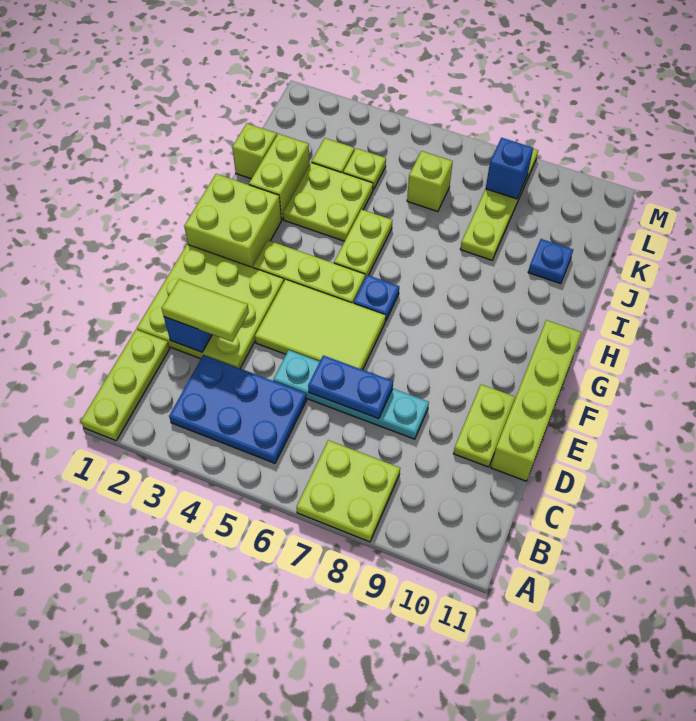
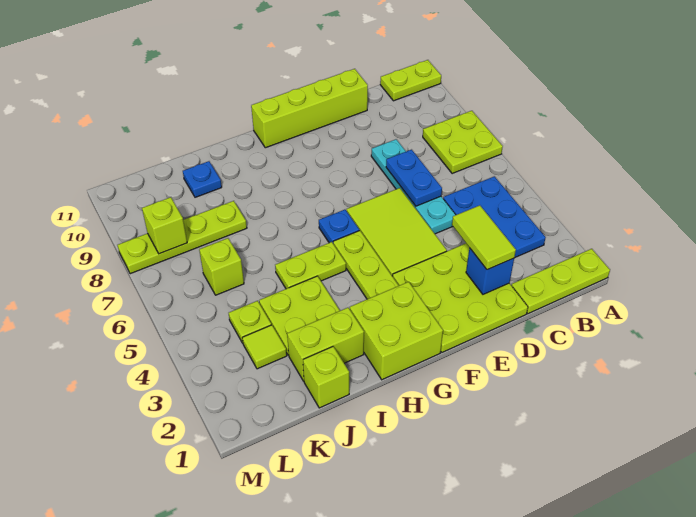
lime plate D10:E10 level 1 -> lime plate A11:B11 level 1
blue brick L8 level 2 -> lime brick L8 level 2

